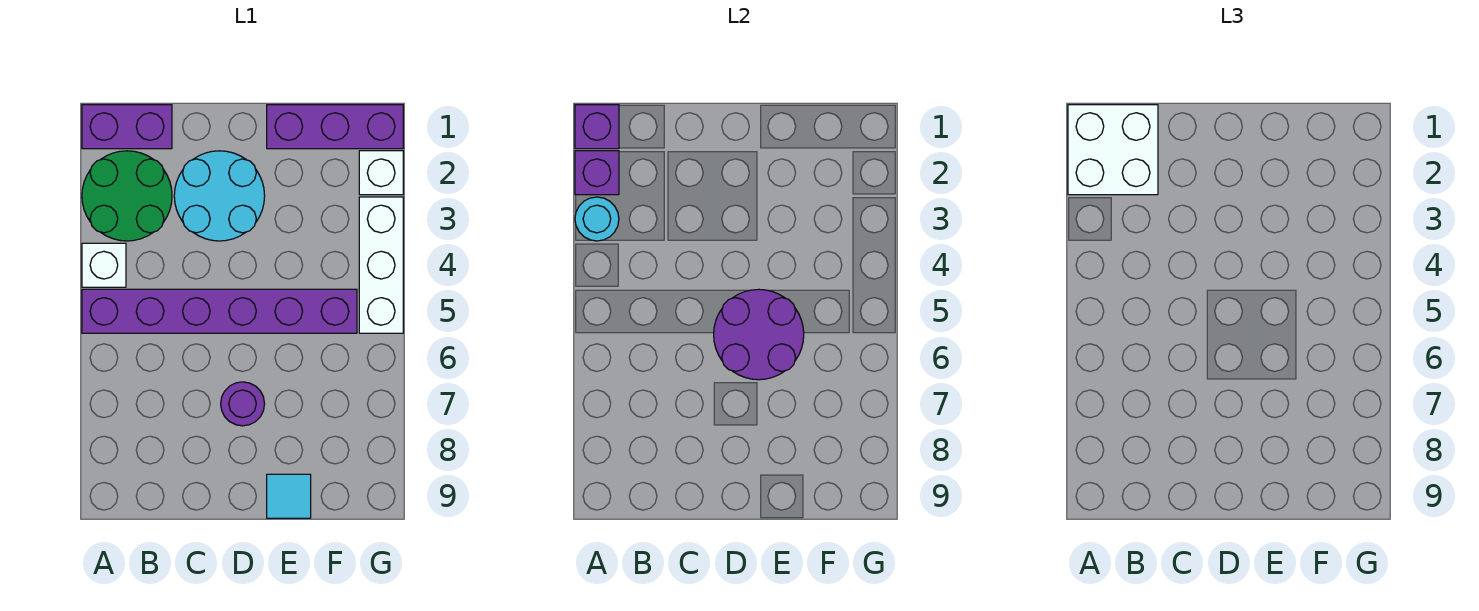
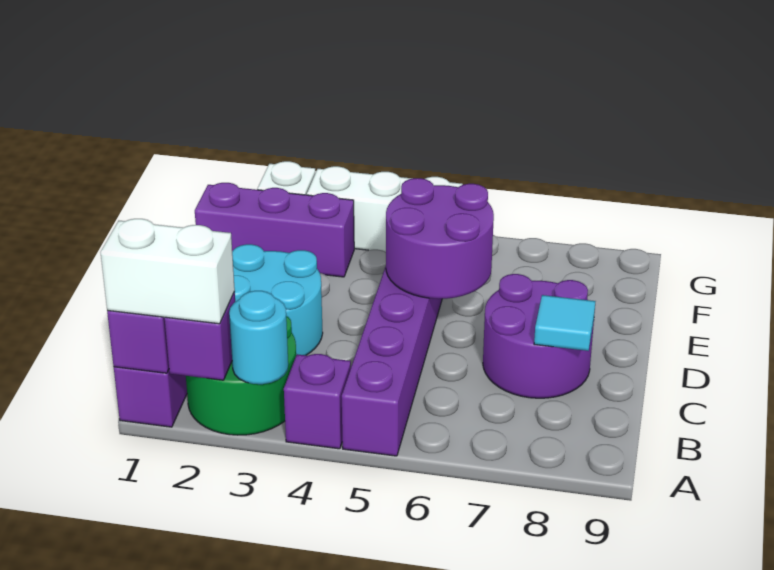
white brick A1:B2 level 3 -> white brick A1:A2 level 3
white brick A4 level 1 -> purple brick A4 level 1
purple round brick D7 level 1 -> purple round brick C7:D8 level 1
purple brick E1:G1 level 1 -> purple brick F1:F3 level 1
cyan tile E9 level 1 -> cyan tile C8 level 2

